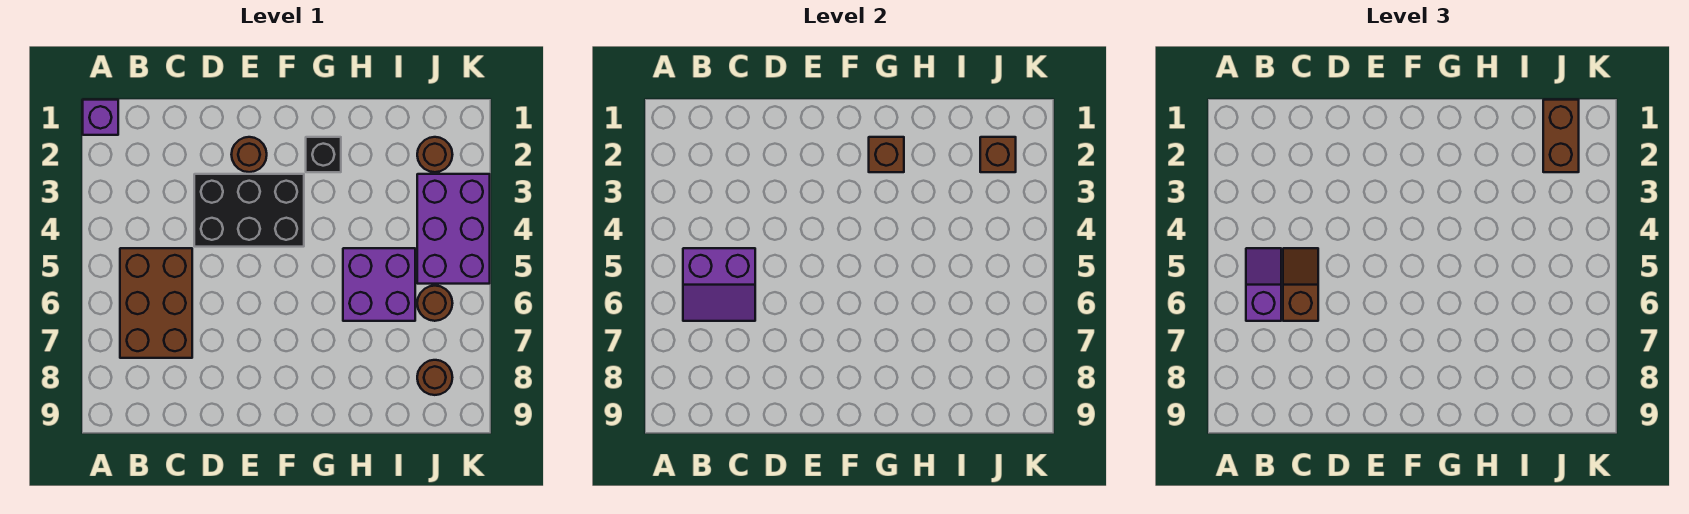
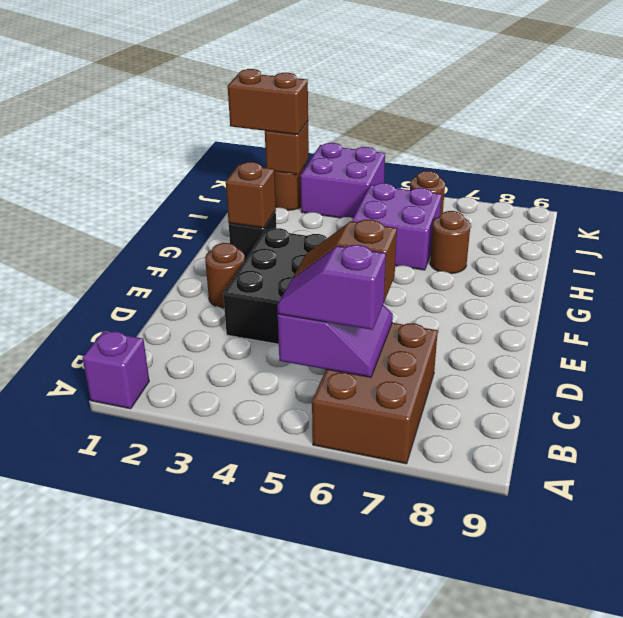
brown brick B5:C7 level 1 -> brown brick A6:C7 level 1
purple brick J3:K5 level 1 -> purple brick J3:K4 level 1
brown round brick J8 level 1 -> brown round brick H7 level 1

